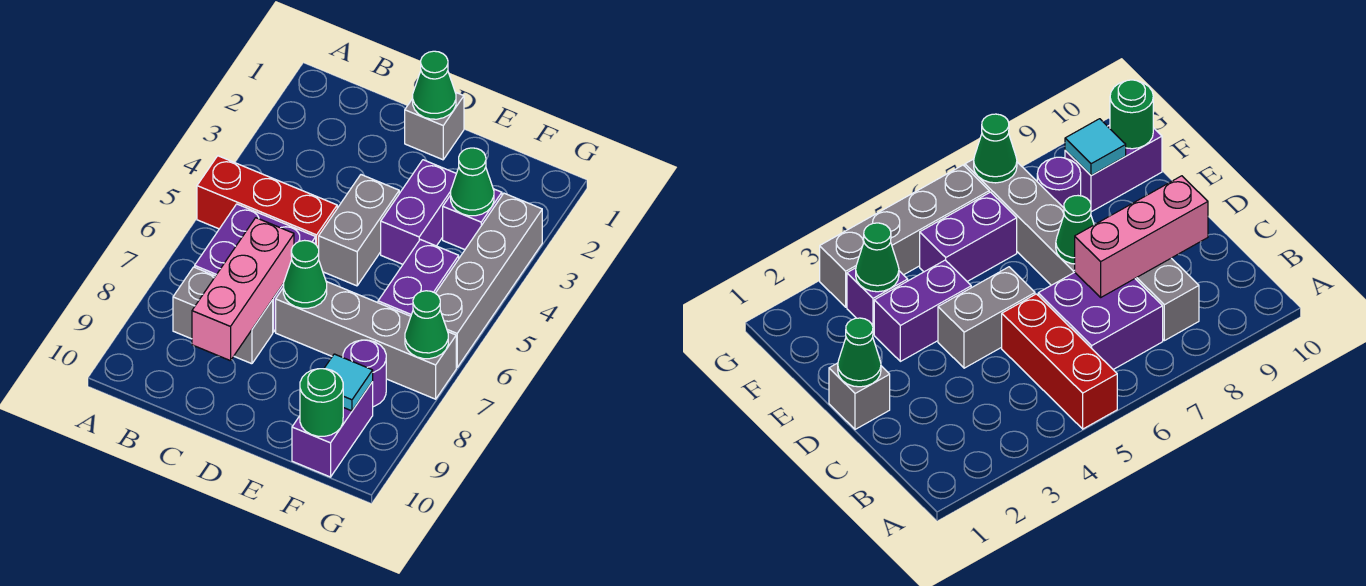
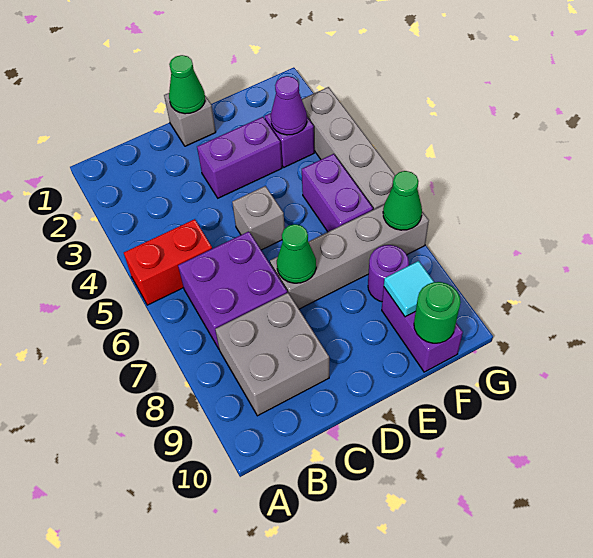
red brick A5:C5 level 1 -> red brick A5:B5 level 1
grey brick B8:C8 level 1 -> grey brick B8:C9 level 1
pink brick C7:C9 level 2 -> none
grey brick D4:D5 level 1 -> grey brick D5 level 1
purple brick E3:E4 level 1 -> purple brick D3:E3 level 1
green cone F3 level 2 -> purple cone F3 level 2

